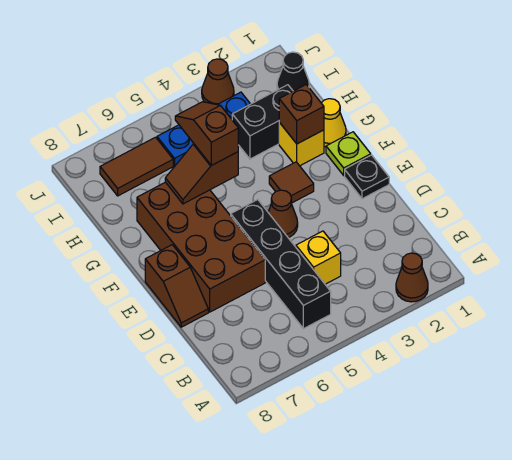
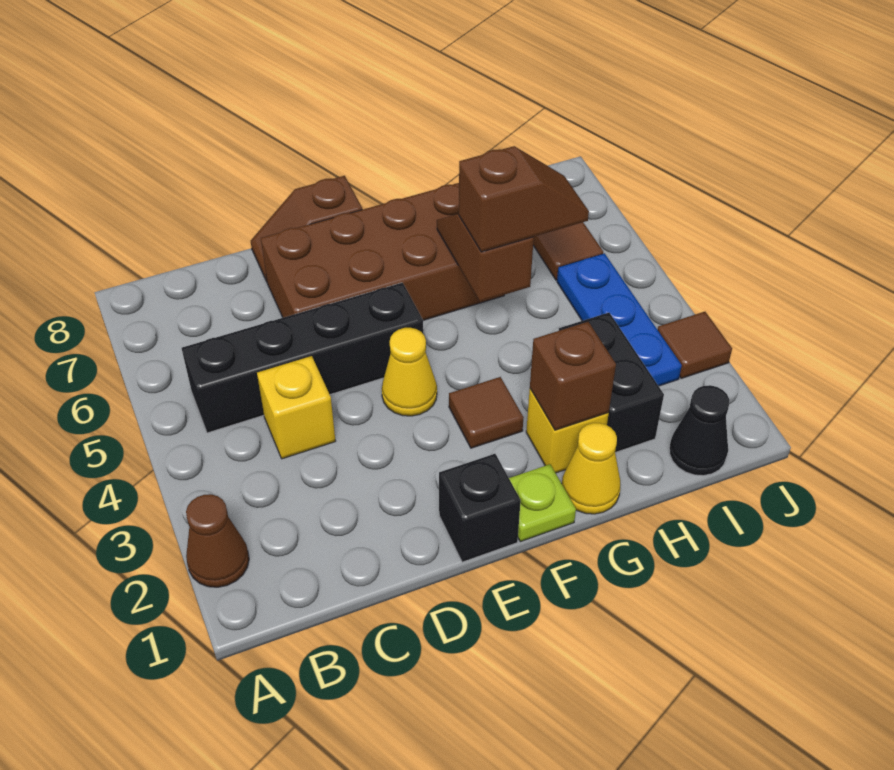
black plate E1 level 1 -> black brick E1 level 1
brown cone E4 level 1 -> yellow cone E4 level 1
brown cone J3 level 1 -> brown tile J3 level 1

